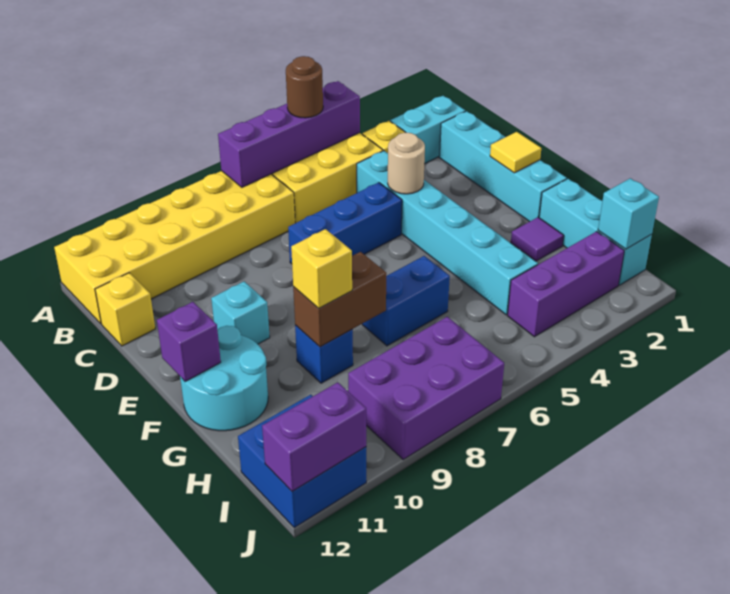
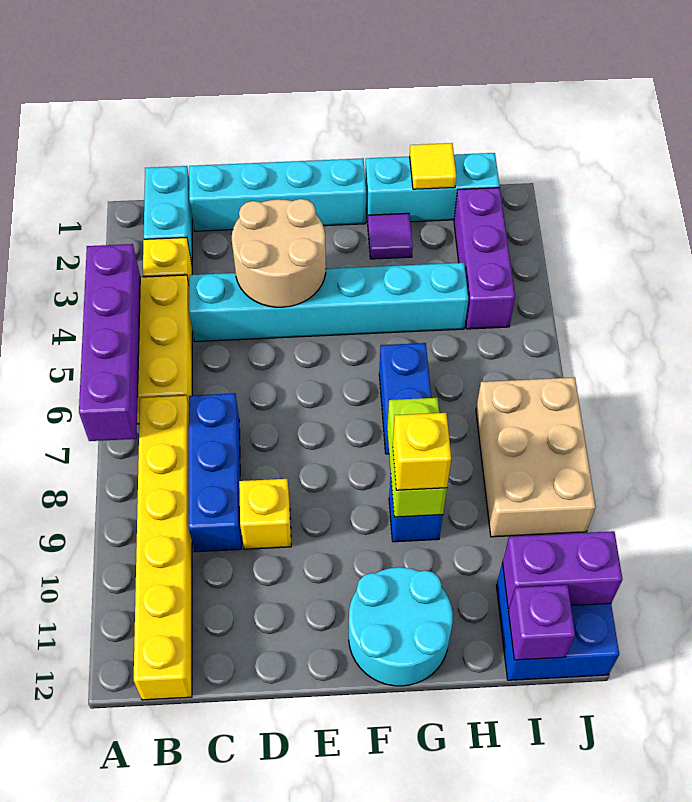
brown round brick A5 level 3 -> none
yellow brick A7:B12 level 1 -> yellow brick B7:B12 level 1
yellow brick C12 level 1 -> yellow brick D9 level 1
tan round brick D4 level 2 -> tan round brick D3:E4 level 2
blue brick D5:D7 level 1 -> blue brick C7:C9 level 1
yellow tile E1 level 2 -> yellow tile H1 level 2
cyan brick E10 level 1 -> none
purple brick F12 level 2 -> purple brick I12 level 2
brown brick G8:G9 level 2 -> lime brick G8:G9 level 2
cyan brick I1 level 2 -> none
purple brick I7:J9 level 1 -> tan brick I7:J9 level 1
purple brick J11:J12 level 2 -> purple brick I11:J11 level 2

